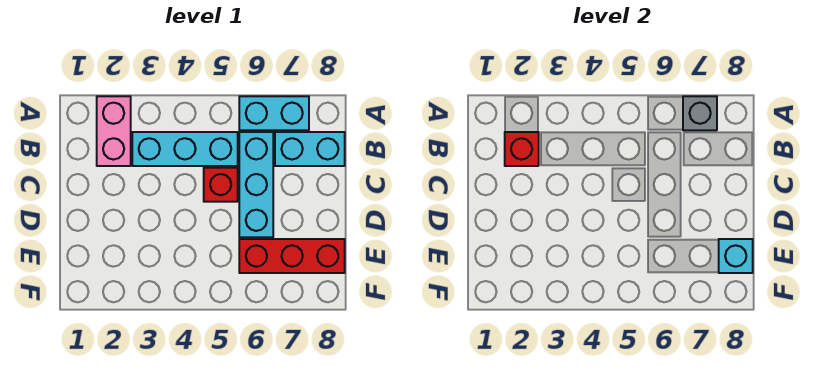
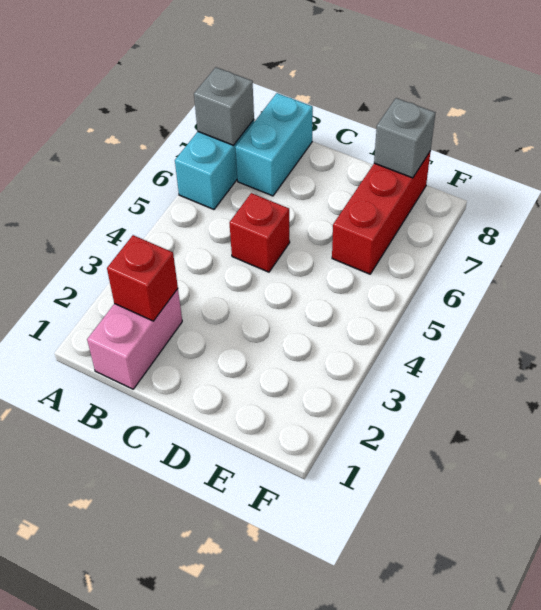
pink brick A2:B2 level 1 -> pink brick B1:B2 level 1
cyan brick B3:B5 level 1 -> none
cyan brick B6:D6 level 1 -> none
cyan brick E8 level 2 -> grey brick E8 level 2

